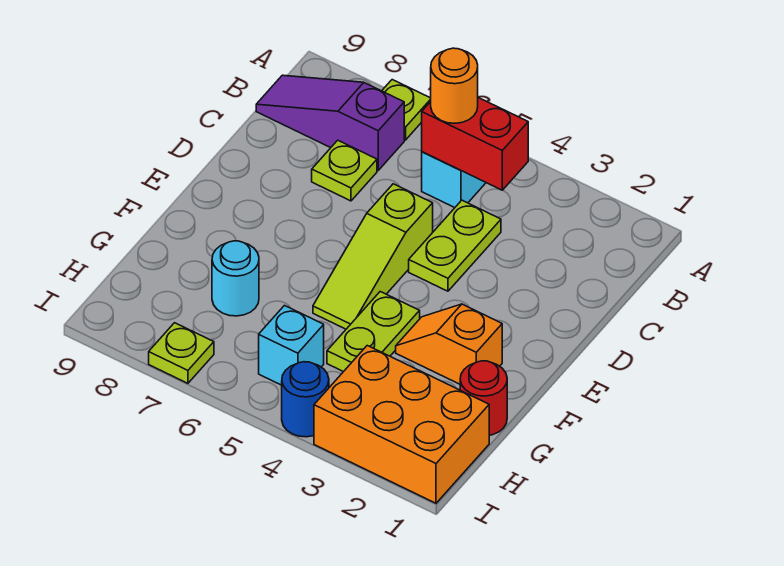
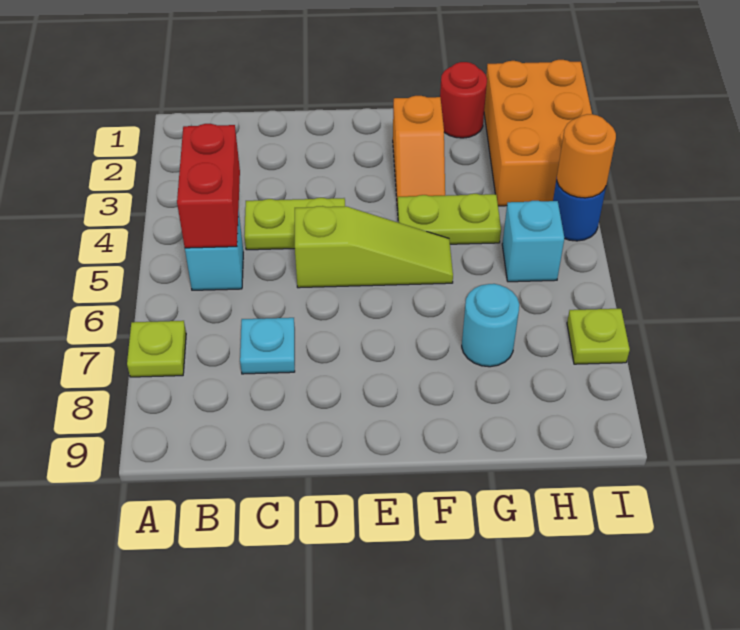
orange round brick B5 level 3 -> orange round brick I4 level 2
purple slope B7:B9 level 1 top 7 -> none
lime plate C7 level 1 -> cyan plate C7 level 1

